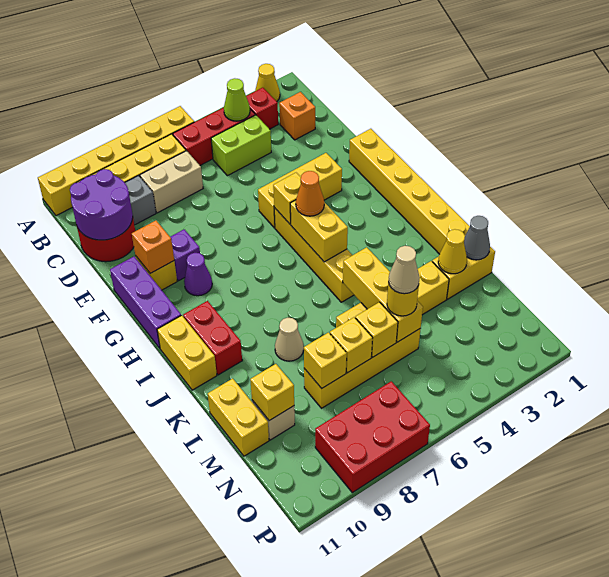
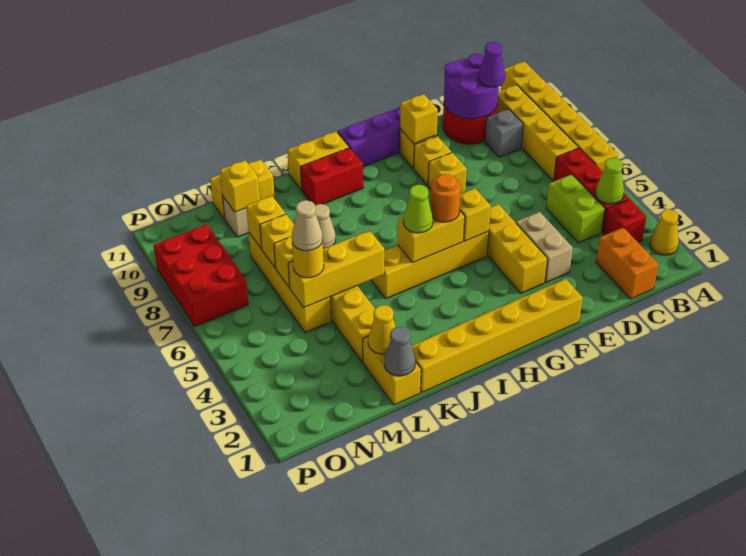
orange brick C2 level 1 -> orange brick C1:C2 level 1
tan brick C7:C8 level 1 -> tan brick E3:E4 level 1
none -> yellow brick F8 level 1
purple brick F9 level 1 -> yellow brick F9 level 1
orange brick F10 level 2 -> yellow brick F10 level 2
purple cone G9 level 1 -> purple cone C10 level 3
orange cone H5 level 3 -> orange round brick H5 level 3
none -> lime cone I5 level 3

